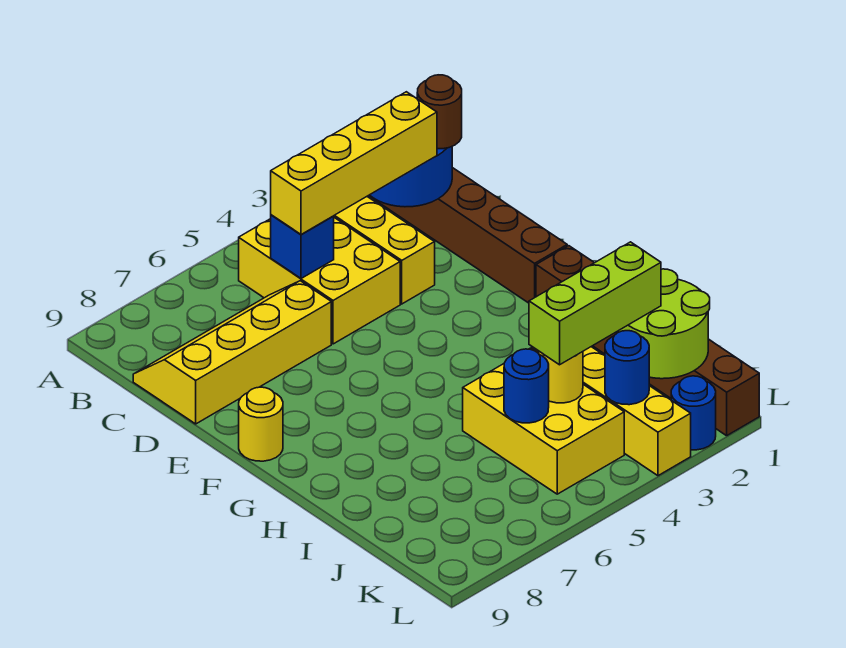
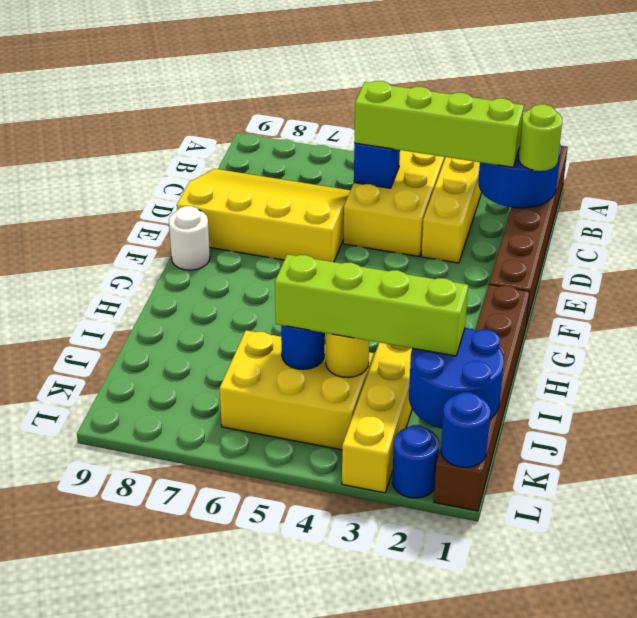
brown round brick C1 level 3 -> lime round brick C1 level 3
yellow brick C2:C5 level 3 -> lime brick C2:C5 level 3
yellow slope C6:D9 level 1 top D -> yellow slope C6:E9 level 1 top E
yellow round brick F9 level 1 -> white round brick F9 level 1
yellow brick I4:K5 level 1 -> yellow brick J4:K6 level 1
lime round brick J1:K2 level 2 -> blue round brick J1:K2 level 2
lime brick J2:J4 level 3 -> lime brick J2:J5 level 3
blue round brick K3 level 2 -> blue round brick L1 level 2

